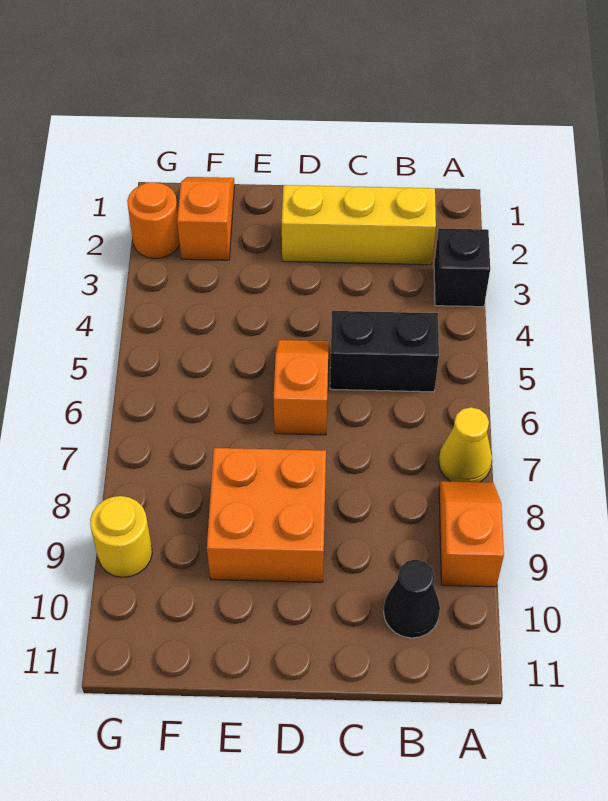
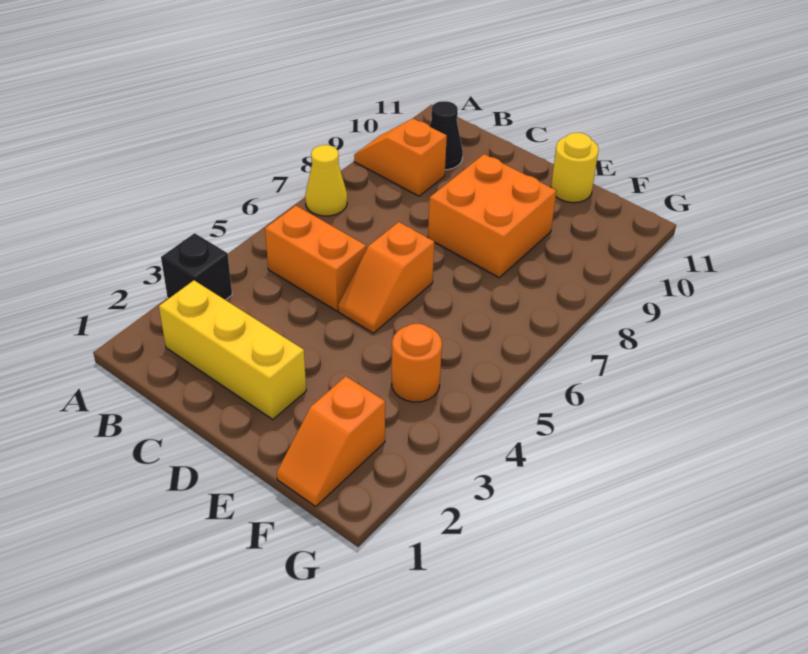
orange slope A8:A9 level 1 top 9 -> orange slope A9:B9 level 1 top B
black brick B5:C5 level 1 -> orange brick B5:C5 level 1
orange round brick G2 level 1 -> orange round brick F4 level 1
yellow round brick G9 level 1 -> yellow round brick E11 level 1

